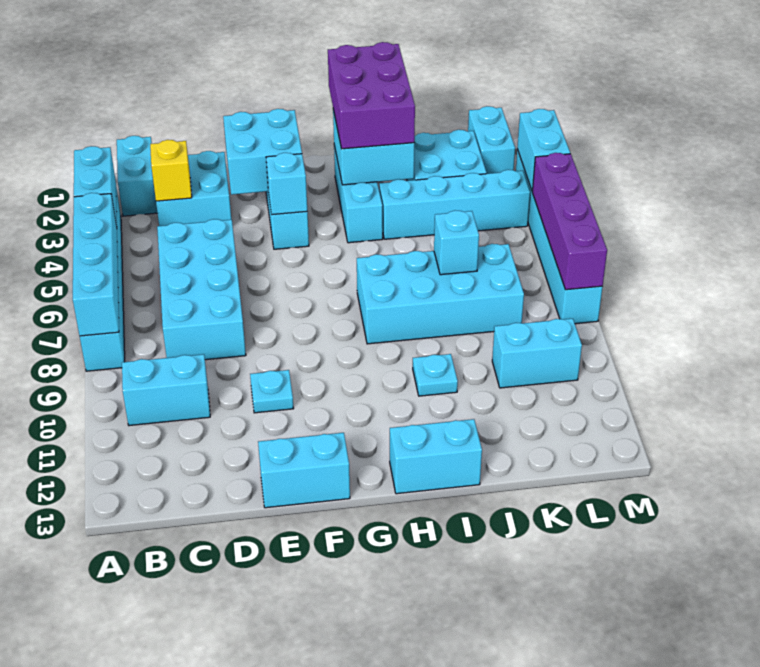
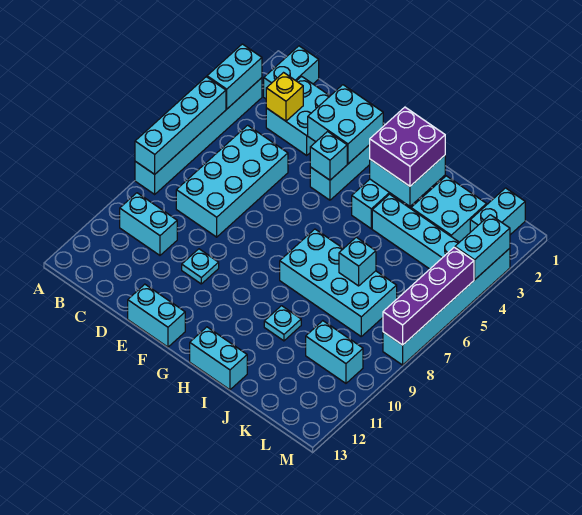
purple brick H1:I3 level 3 -> purple brick H2:I3 level 3

